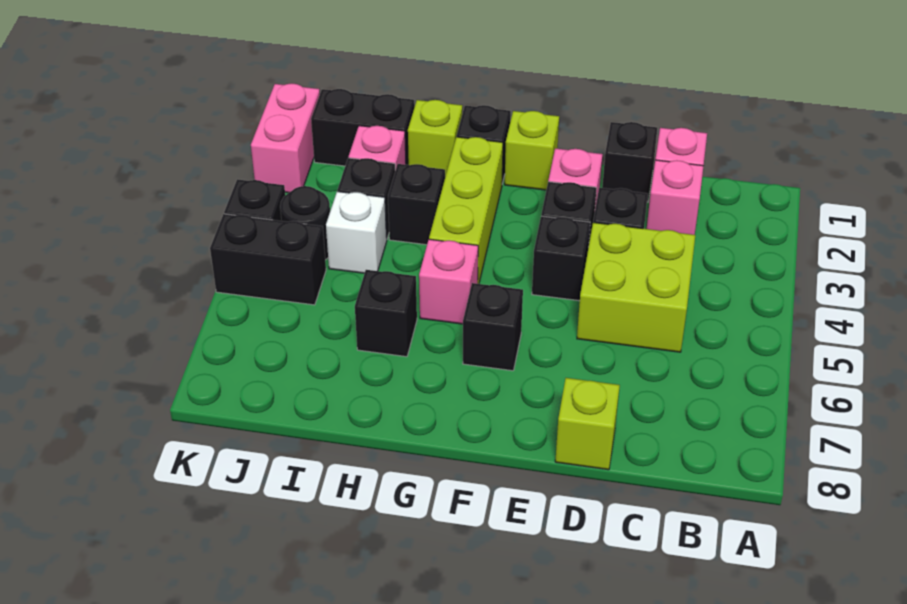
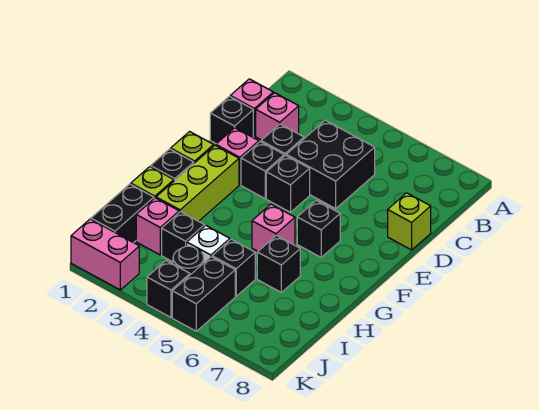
lime brick C4:D5 level 1 -> black brick C4:D5 level 1
lime brick G2:G4 level 1 -> lime brick F2:H2 level 1
black brick H3 level 1 -> black brick I5 level 1

